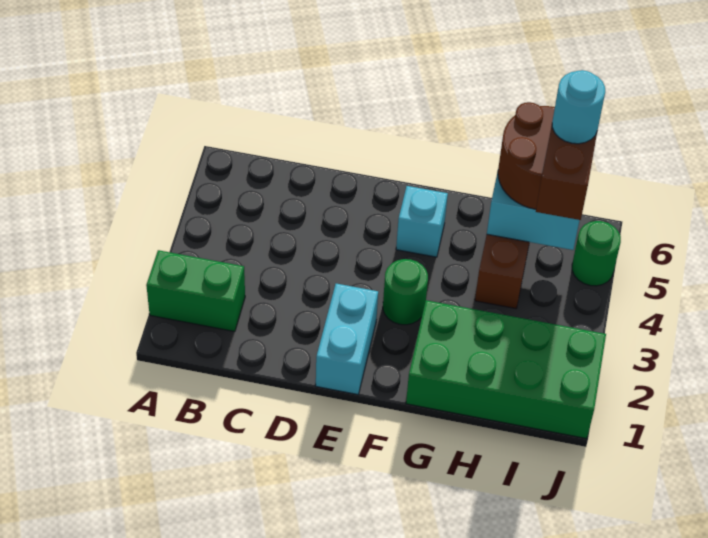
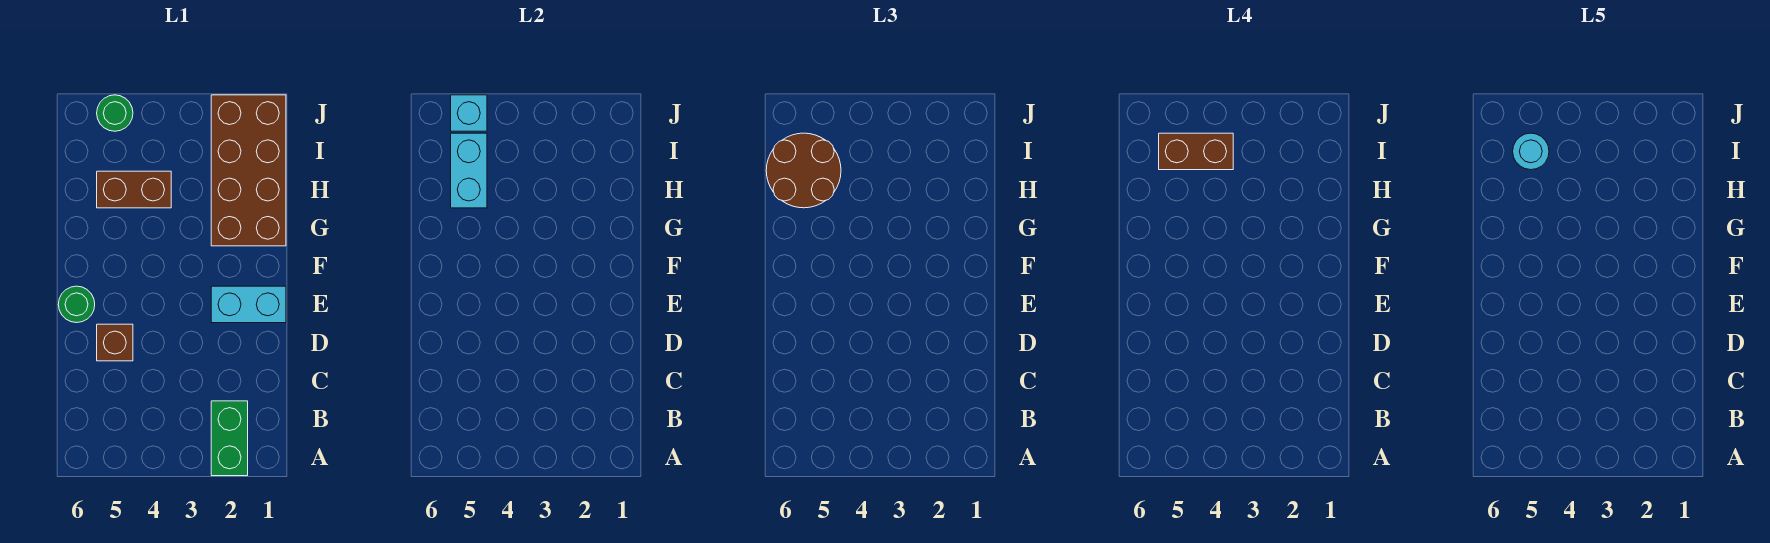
none -> brown brick D5 level 1
green round brick F3 level 1 -> green round brick E6 level 1
cyan brick F5 level 1 -> cyan brick J5 level 2
green brick G1:J2 level 1 -> brown brick G1:J2 level 1

